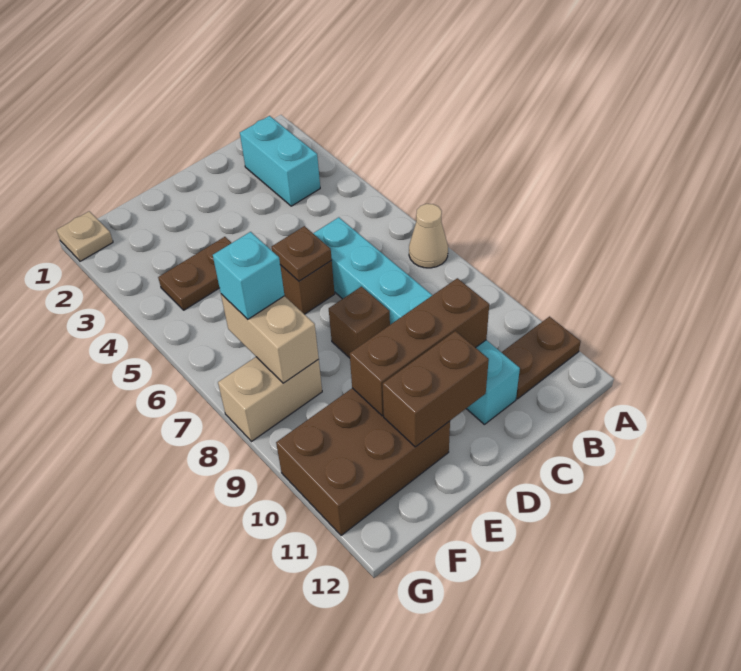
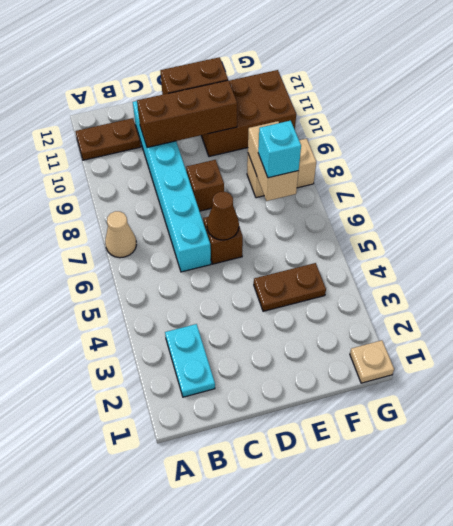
cyan brick B2:B3 level 1 -> cyan plate B2:B3 level 1
brown plate D6 level 2 -> brown cone D6 level 2

